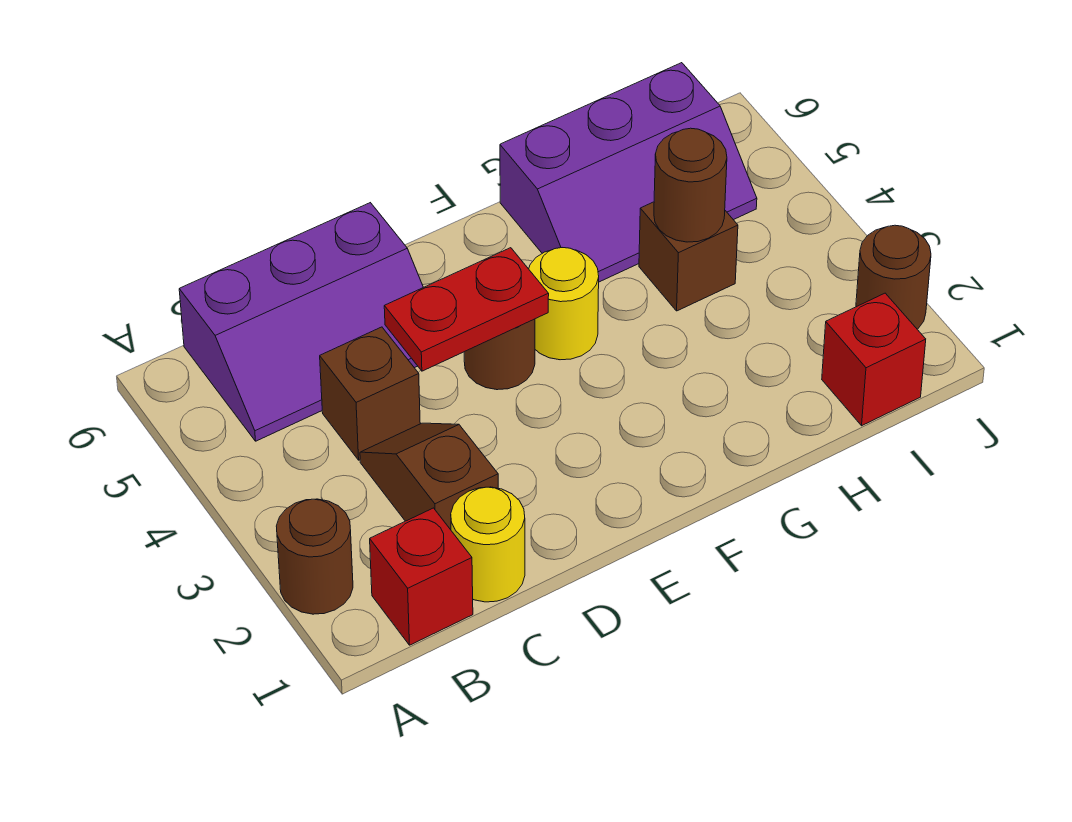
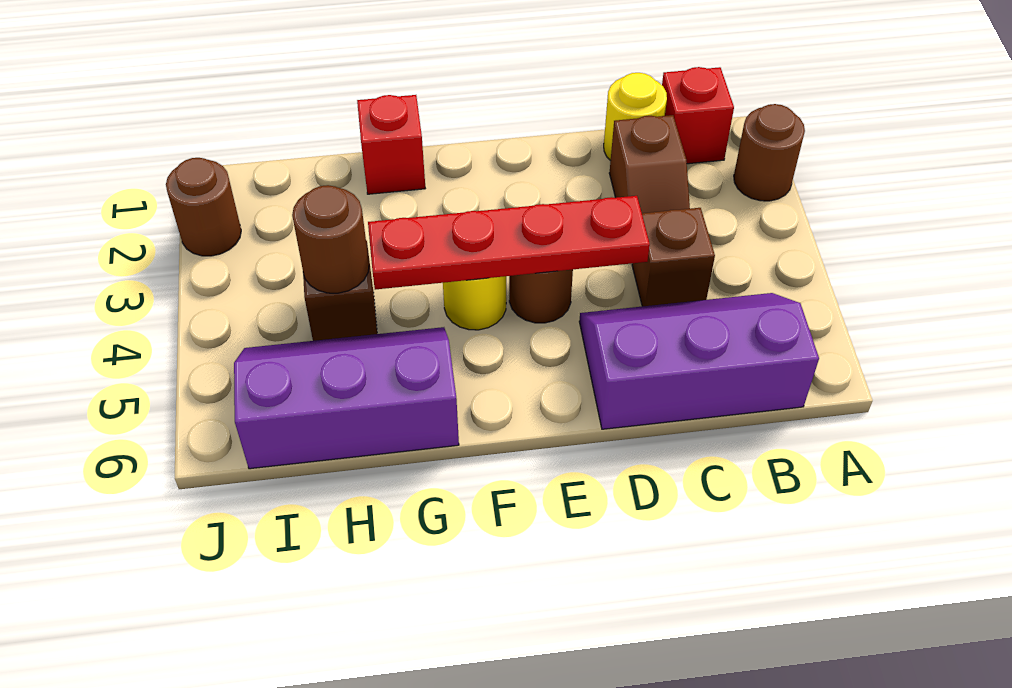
red plate D4:E4 level 2 -> red plate D4:G4 level 2
red brick I1 level 1 -> red brick G1 level 1

